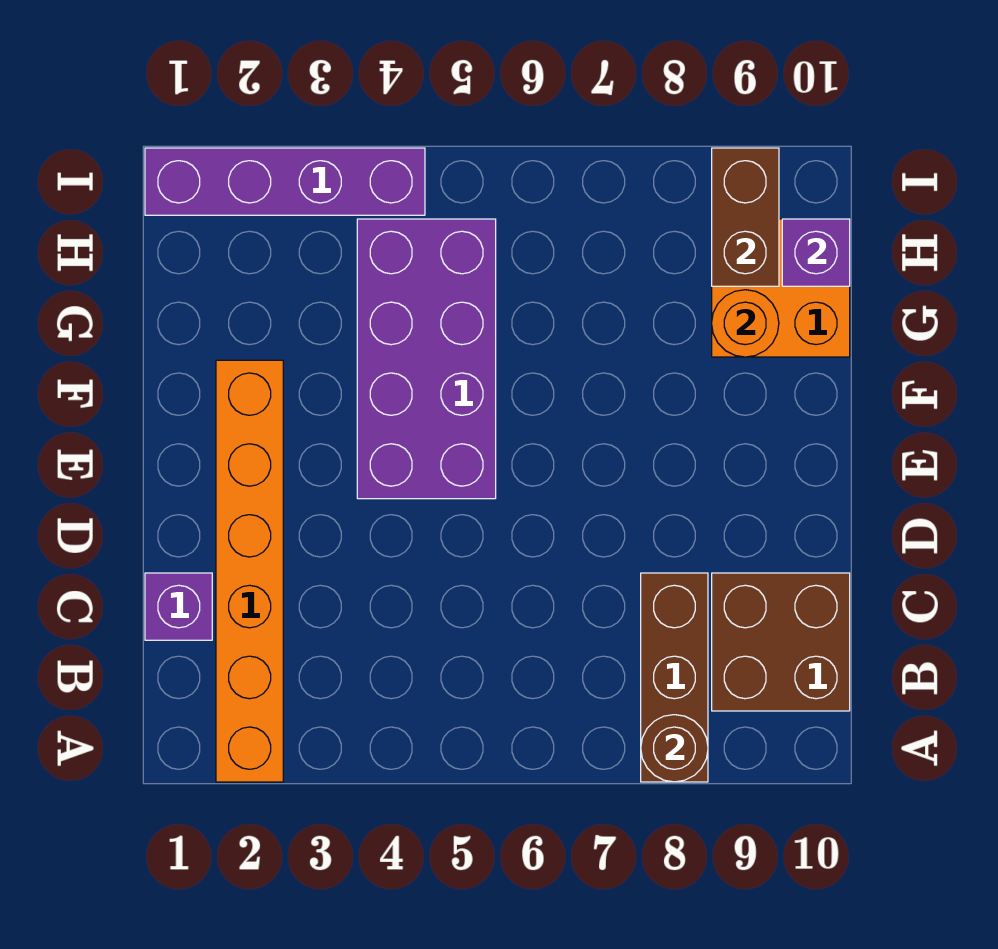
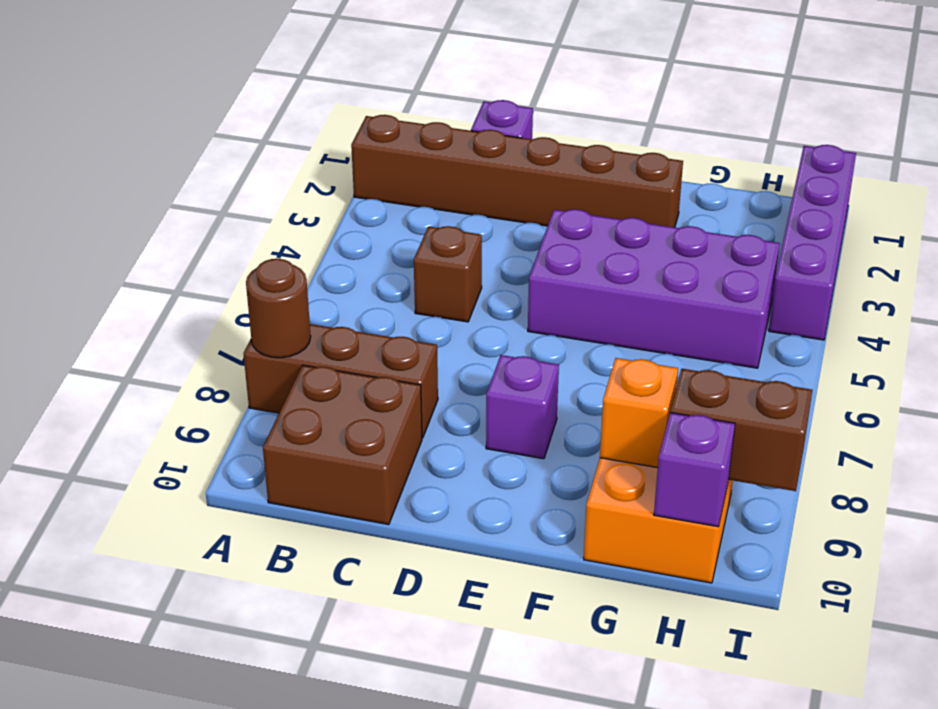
orange brick A2:F2 level 1 -> brown brick A2:F2 level 1
none -> brown brick C5 level 1
none -> purple brick E8 level 1
orange round brick G9 level 2 -> orange brick G9 level 2

